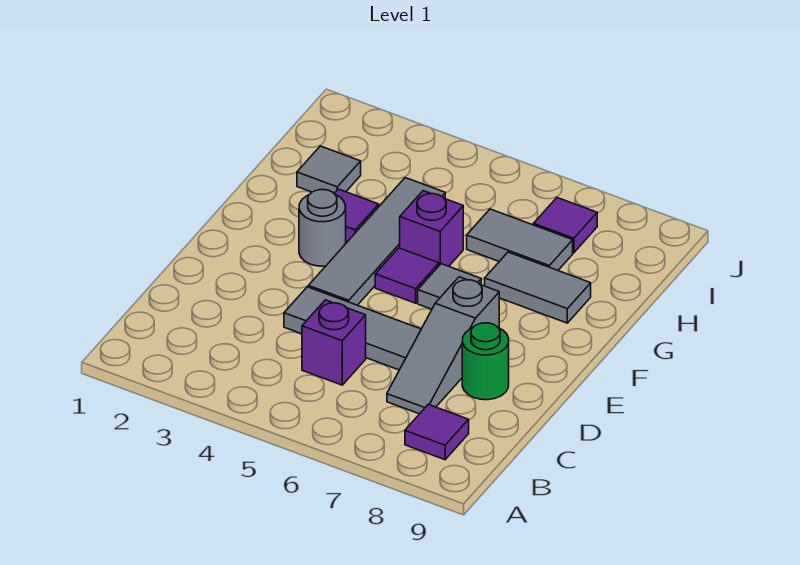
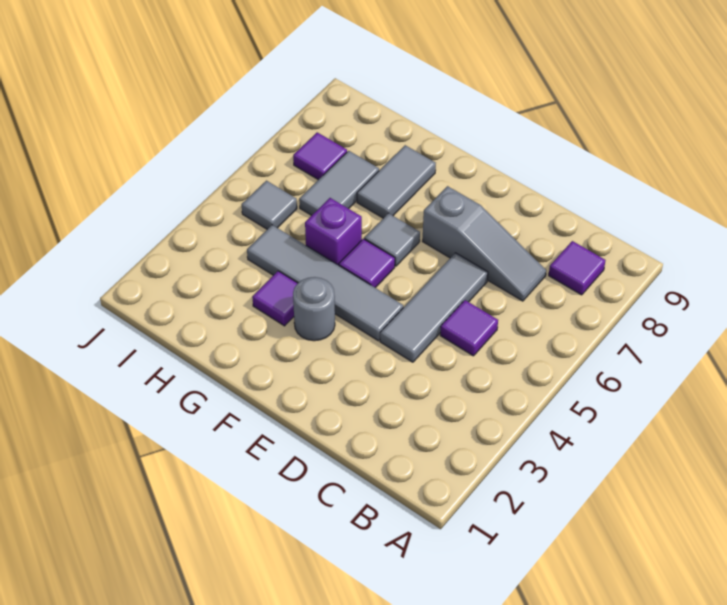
purple brick C5 level 1 -> purple tile C5 level 1
green round brick D8 level 1 -> none
grey tile H2 level 1 -> grey tile I5 level 1

